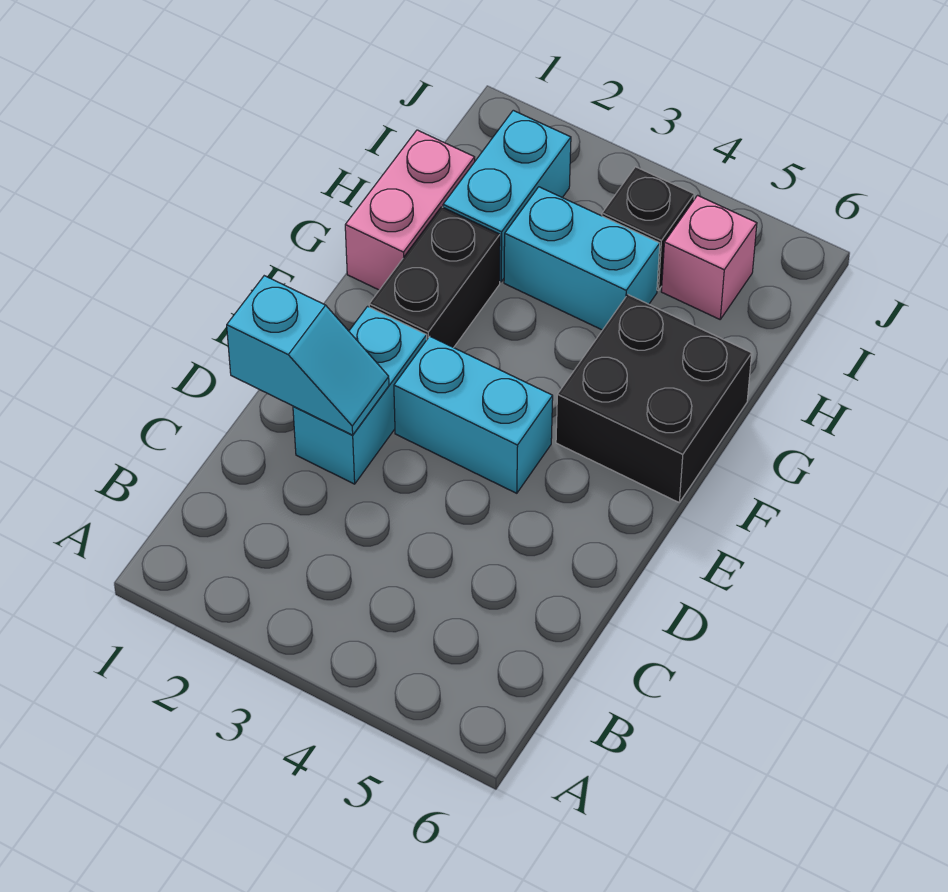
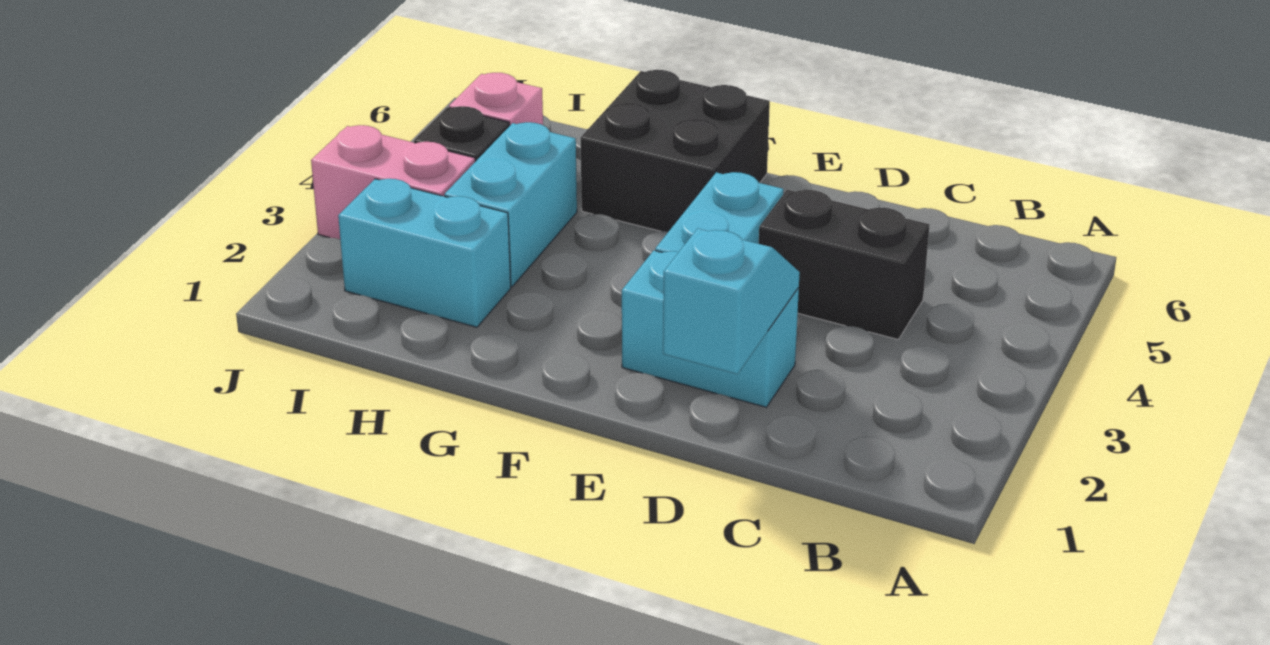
black brick F2:G2 level 1 -> black brick C4:D4 level 1
pink brick G1:H1 level 1 -> pink brick I3:J3 level 1

